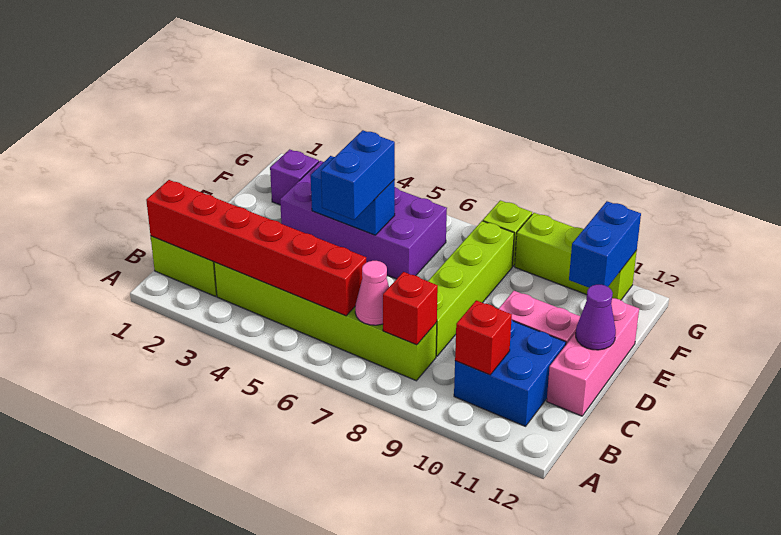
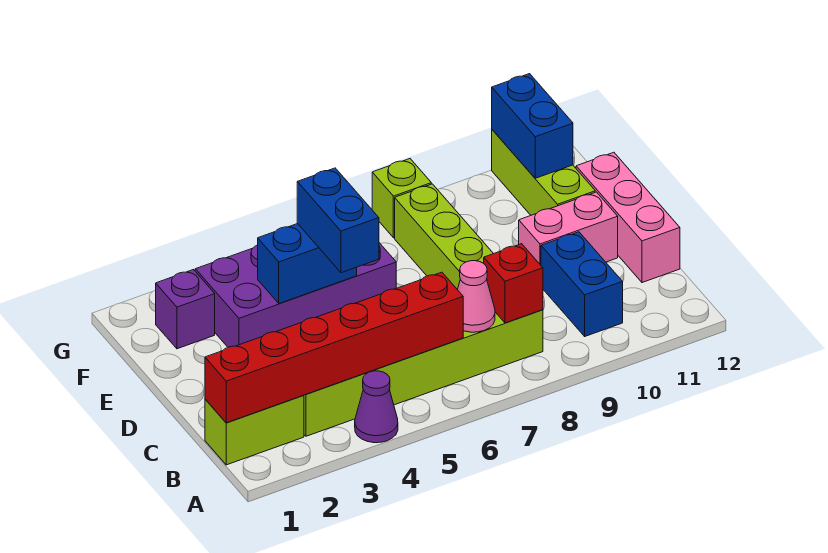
blue brick B10:C11 level 1 -> blue brick B10:C10 level 1
red brick B10 level 2 -> none
purple cone D12 level 2 -> purple cone A4 level 1
lime brick G9:G11 level 1 -> lime brick E11:G11 level 1

